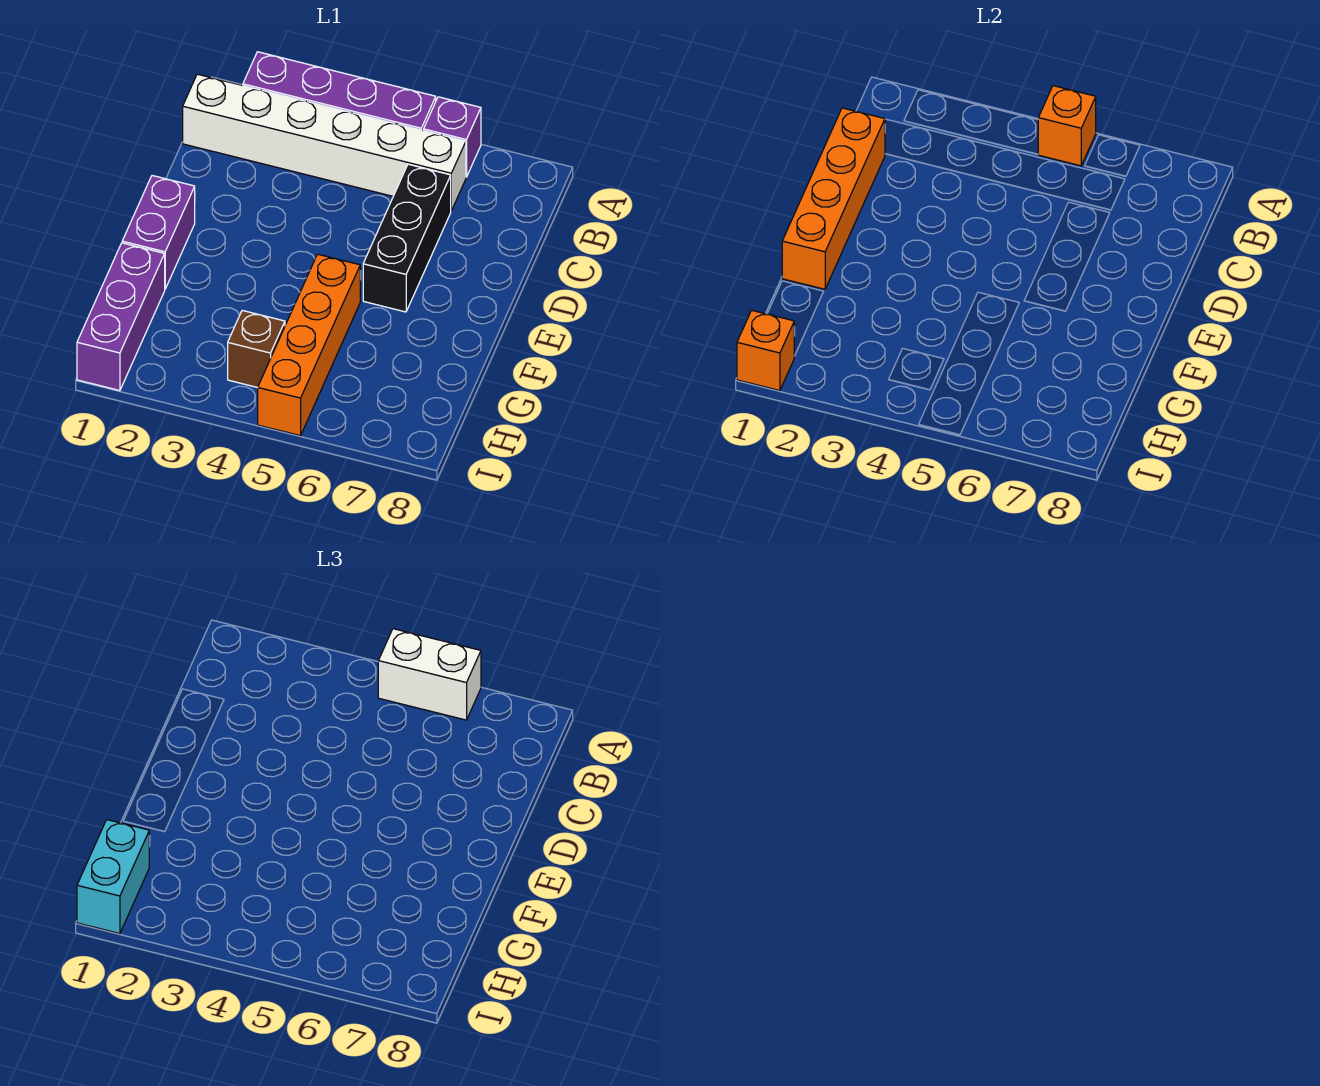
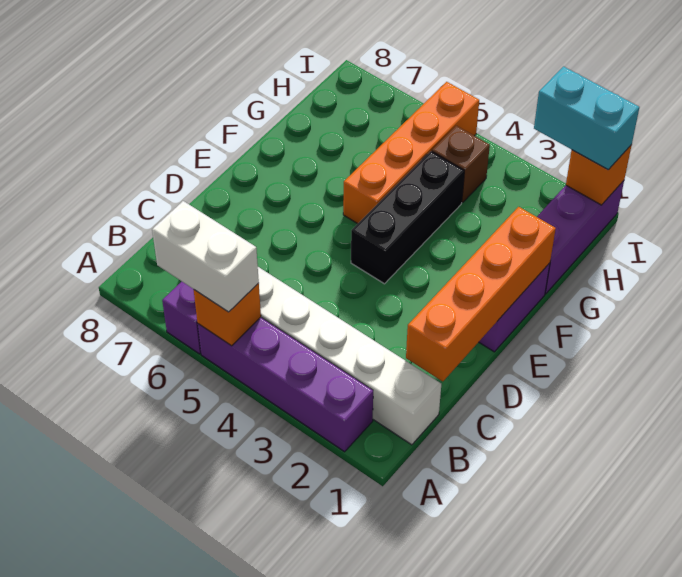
black brick C6:E6 level 1 -> black brick E4:G4 level 1
cyan brick H1:I1 level 3 -> cyan brick I1:I2 level 3

